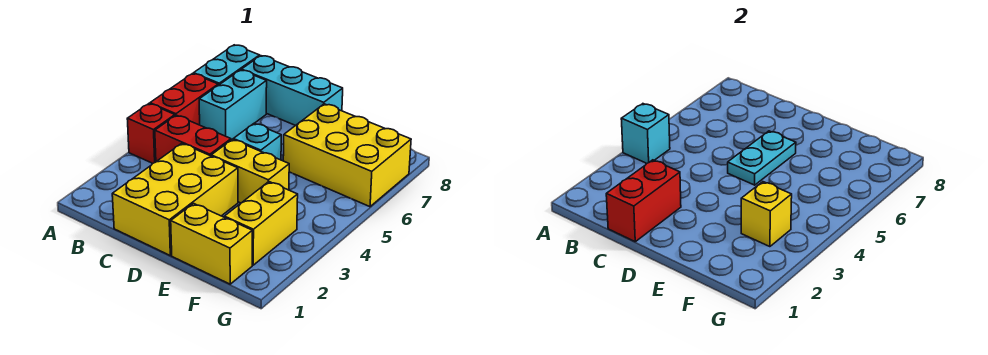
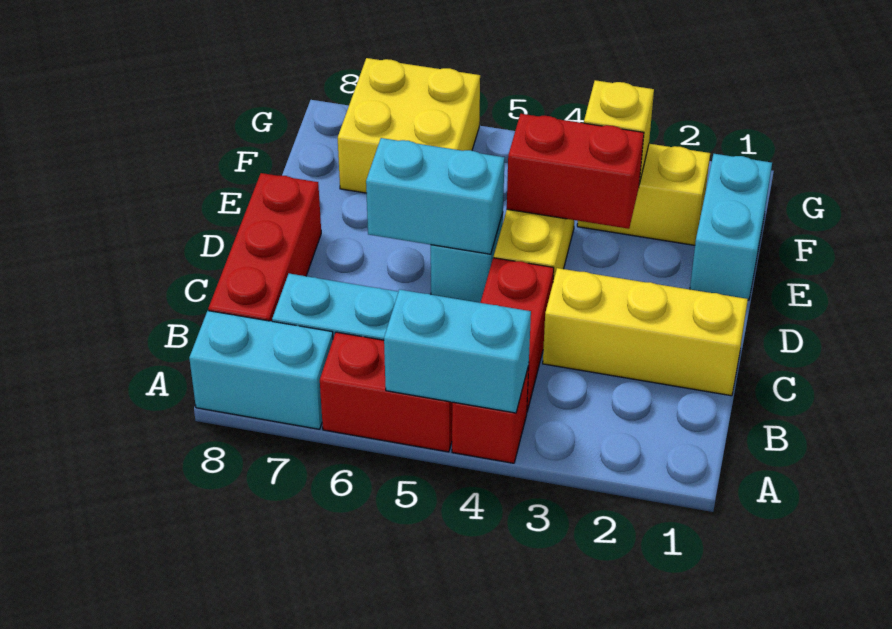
cyan brick A4 level 2 -> cyan brick A4:A5 level 2
cyan brick B8:D8 level 1 -> red brick B8:D8 level 1
yellow brick C1:D3 level 1 -> yellow brick C1:C3 level 1
red brick C1:C2 level 2 -> red brick E3:E4 level 2
cyan plate D5:D6 level 2 -> cyan brick D5:D6 level 2
yellow brick E1:F1 level 1 -> cyan brick E1:F1 level 1
yellow brick E6:G7 level 1 -> yellow brick F6:G7 level 1

